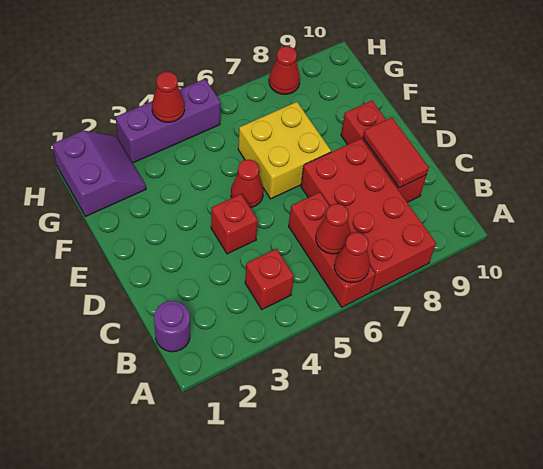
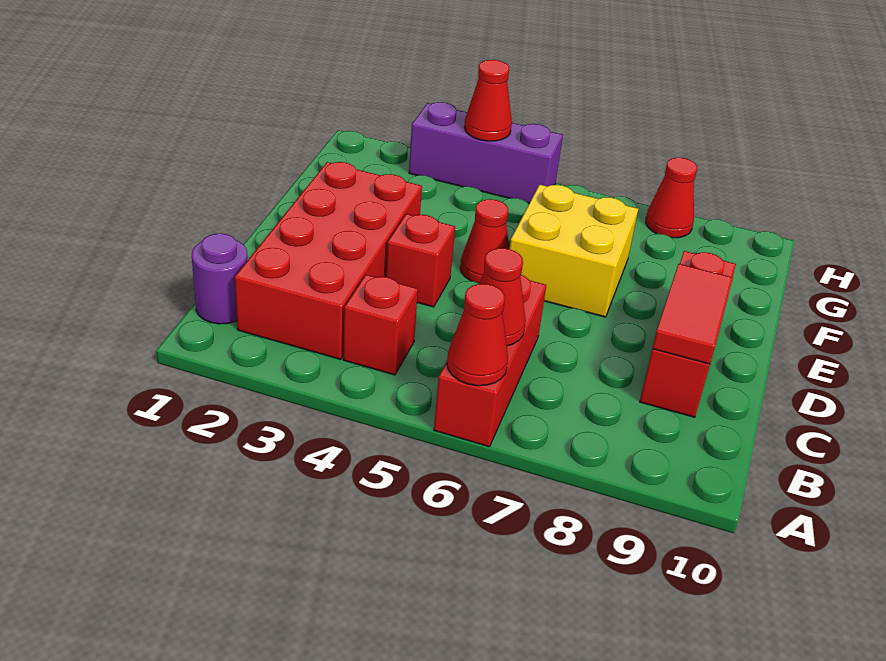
red brick A7:D8 level 1 -> red brick B2:E3 level 1
purple slope G1:H2 level 1 top 1 -> none

